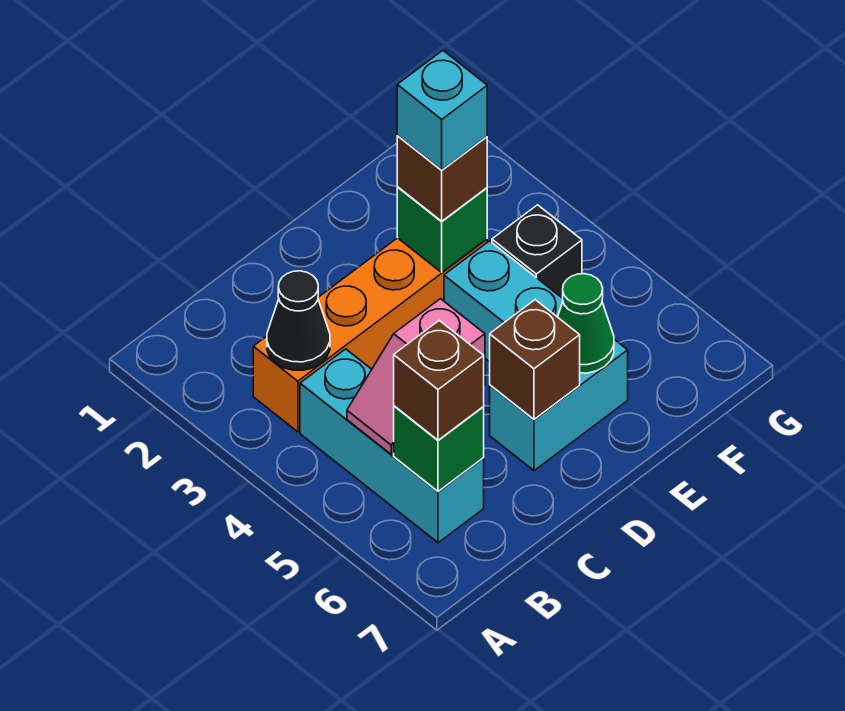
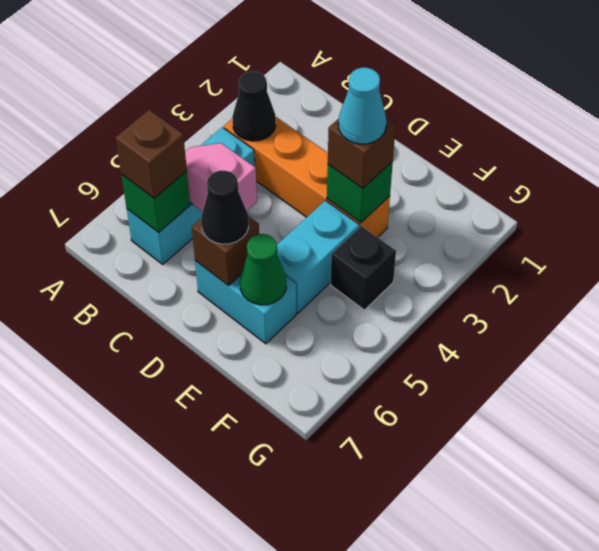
none -> black cone D6 level 3
cyan brick E3 level 4 -> cyan cone E3 level 4

